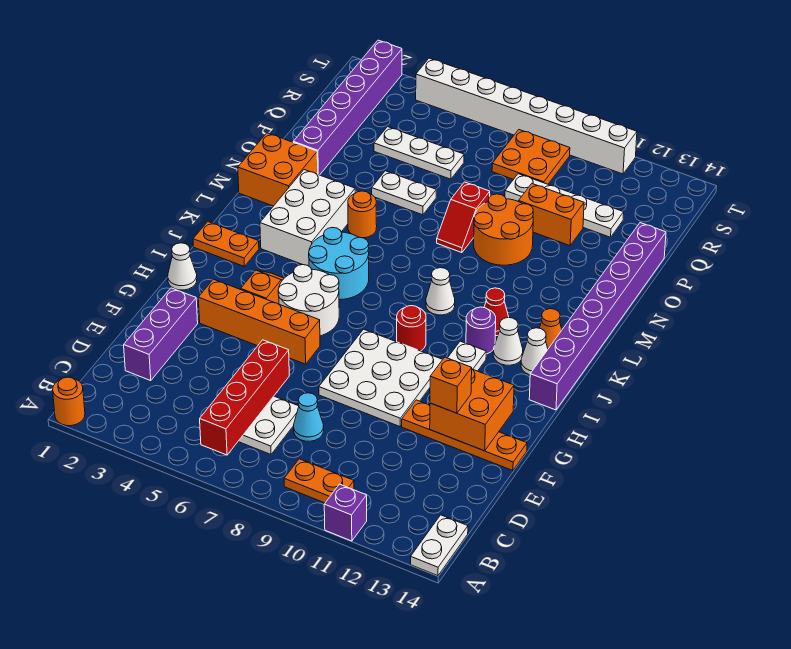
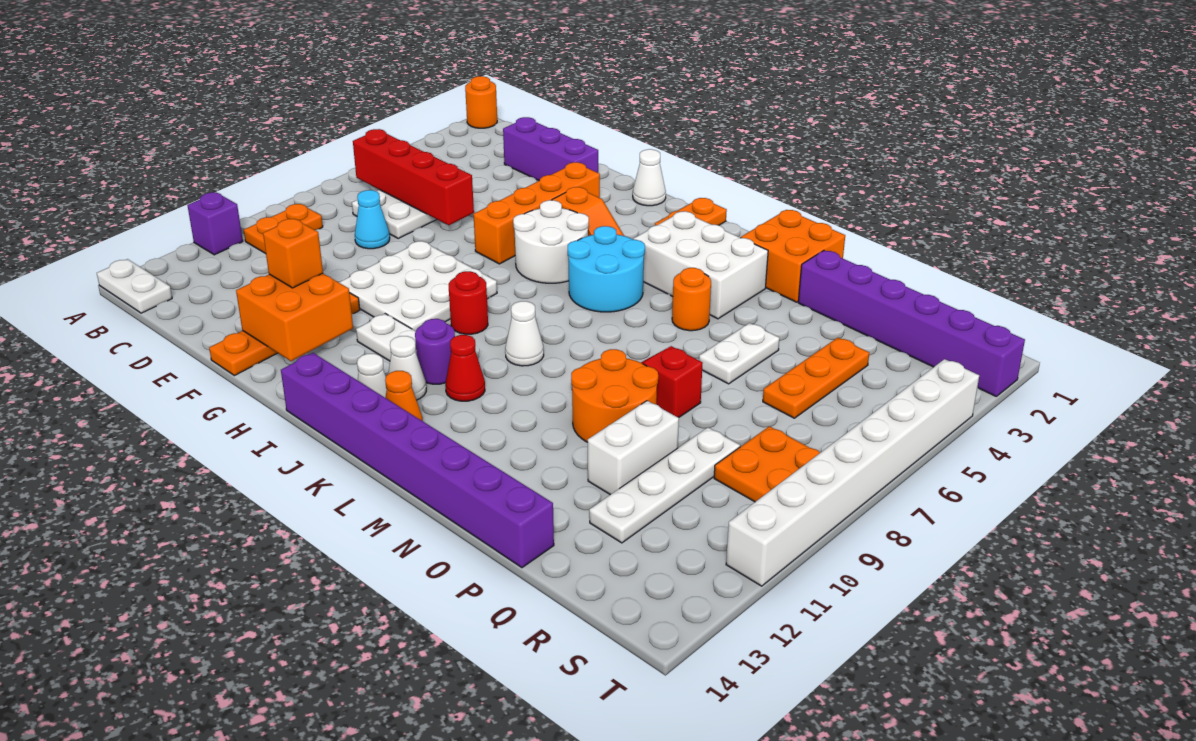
orange brick P10:P11 level 1 -> white brick P10:P11 level 1
white plate Q4:Q6 level 1 -> orange plate Q4:Q6 level 1

